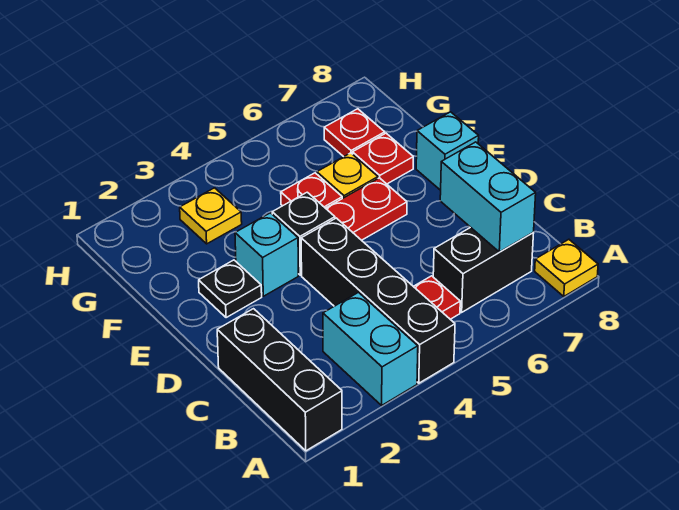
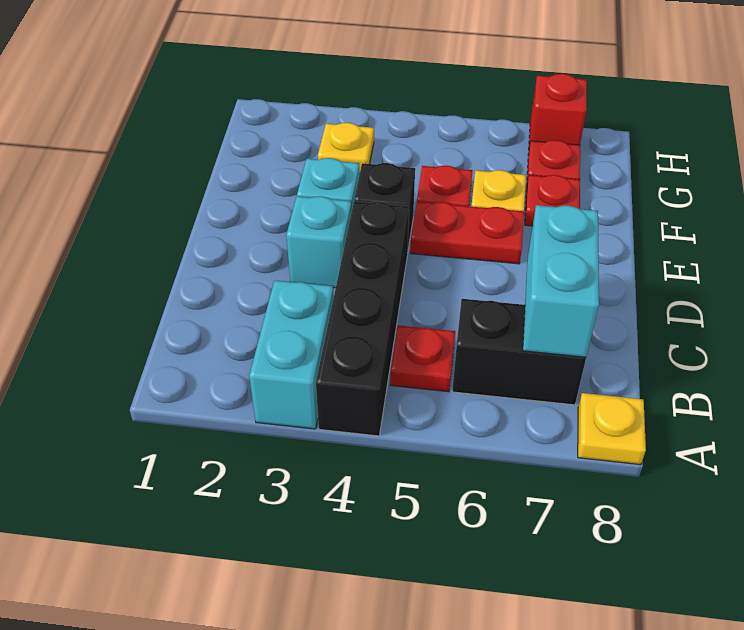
black brick A1:C1 level 1 -> none
black plate E2 level 1 -> none
cyan brick E8 level 1 -> cyan brick D3 level 1
none -> red brick H7 level 1

